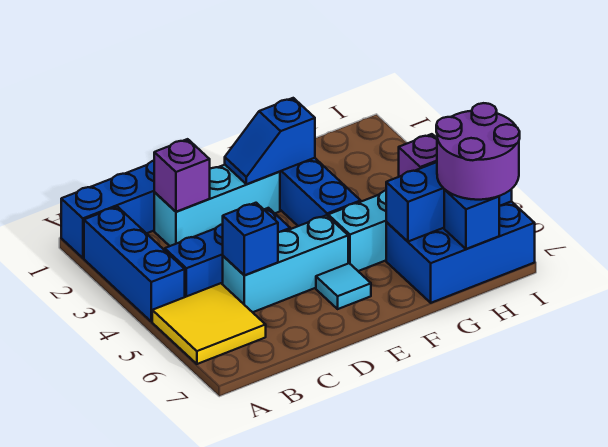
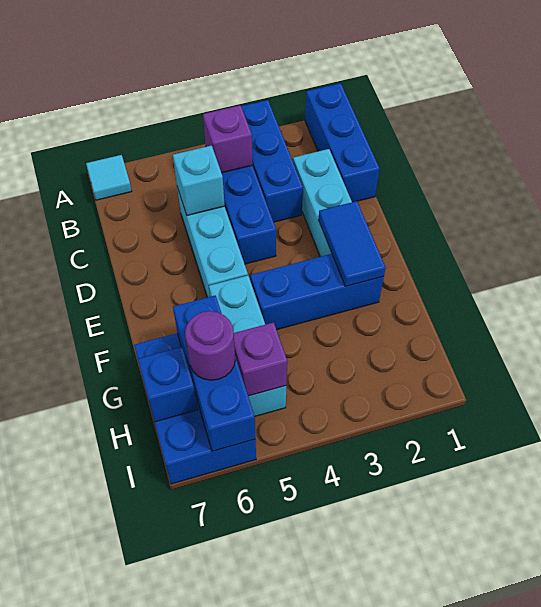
blue brick A2:A4 level 1 -> blue brick A3:C3 level 1
yellow tile A5:B6 level 1 -> none
purple brick C2 level 2 -> purple brick B4 level 2
blue brick C5 level 2 -> cyan brick C5 level 2
blue slope E2:F2 level 2 top F -> blue tile E2:F2 level 2
cyan tile E6 level 1 -> cyan tile A7 level 1
purple round brick H6:I7 level 3 -> purple round brick H6 level 3

